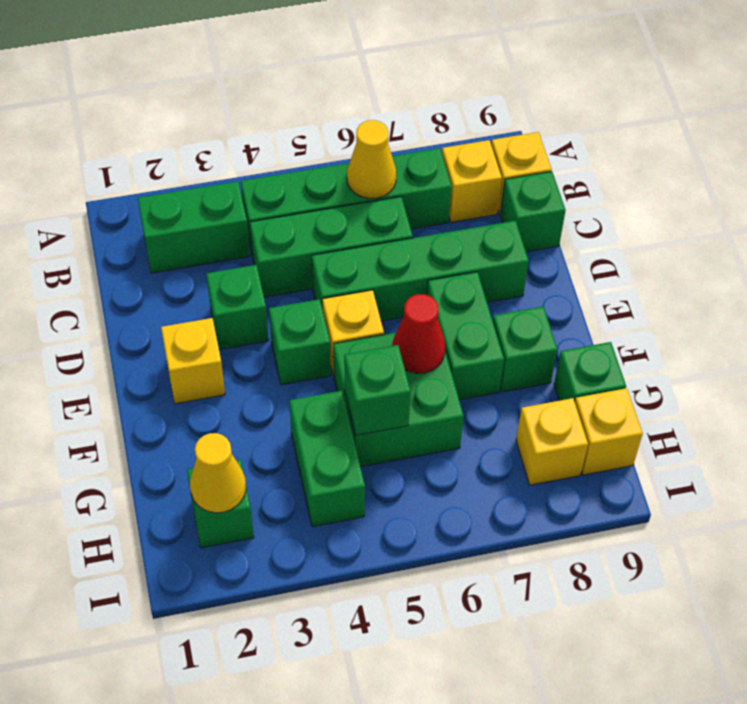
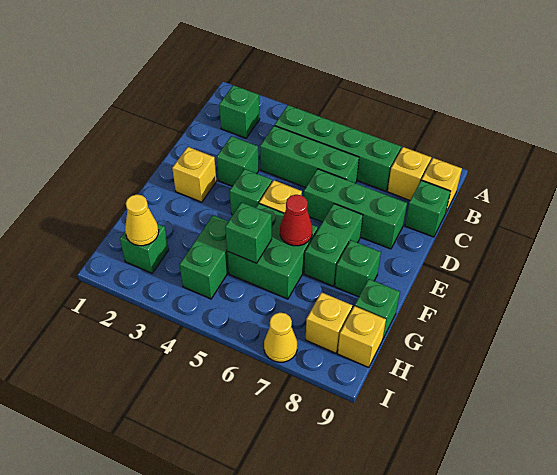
green brick B2:B3 level 1 -> green brick B2 level 1
yellow cone B6 level 2 -> yellow cone I7 level 1
green brick D5:D8 level 1 -> green brick D6:D8 level 1

